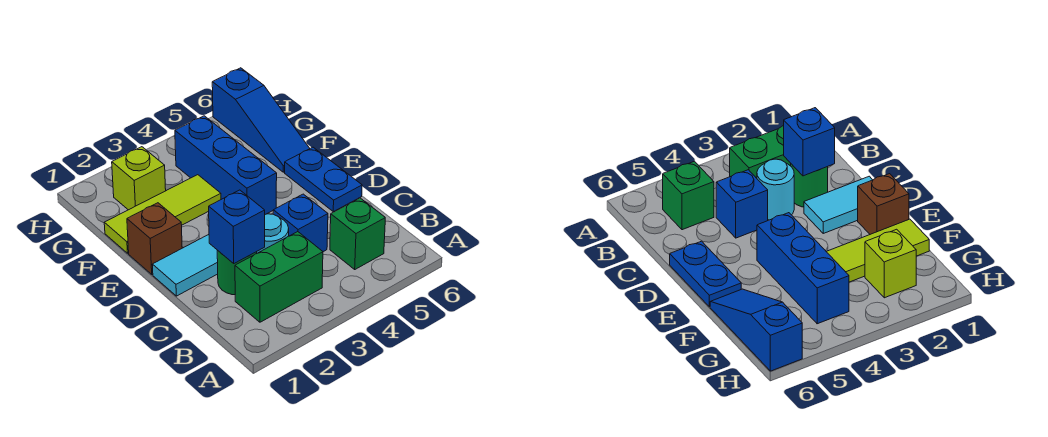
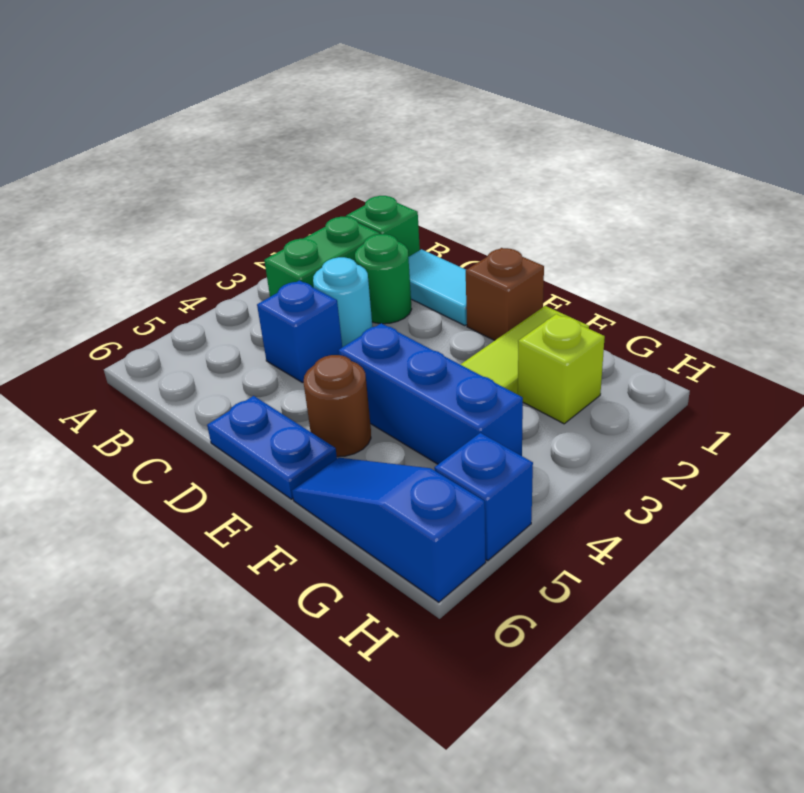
green brick B5 level 1 -> green brick B1 level 1
blue brick C2 level 2 -> blue brick H5 level 1
cyan tile D1:D2 level 1 -> cyan tile C1:D1 level 1
none -> brown round brick E5 level 1

